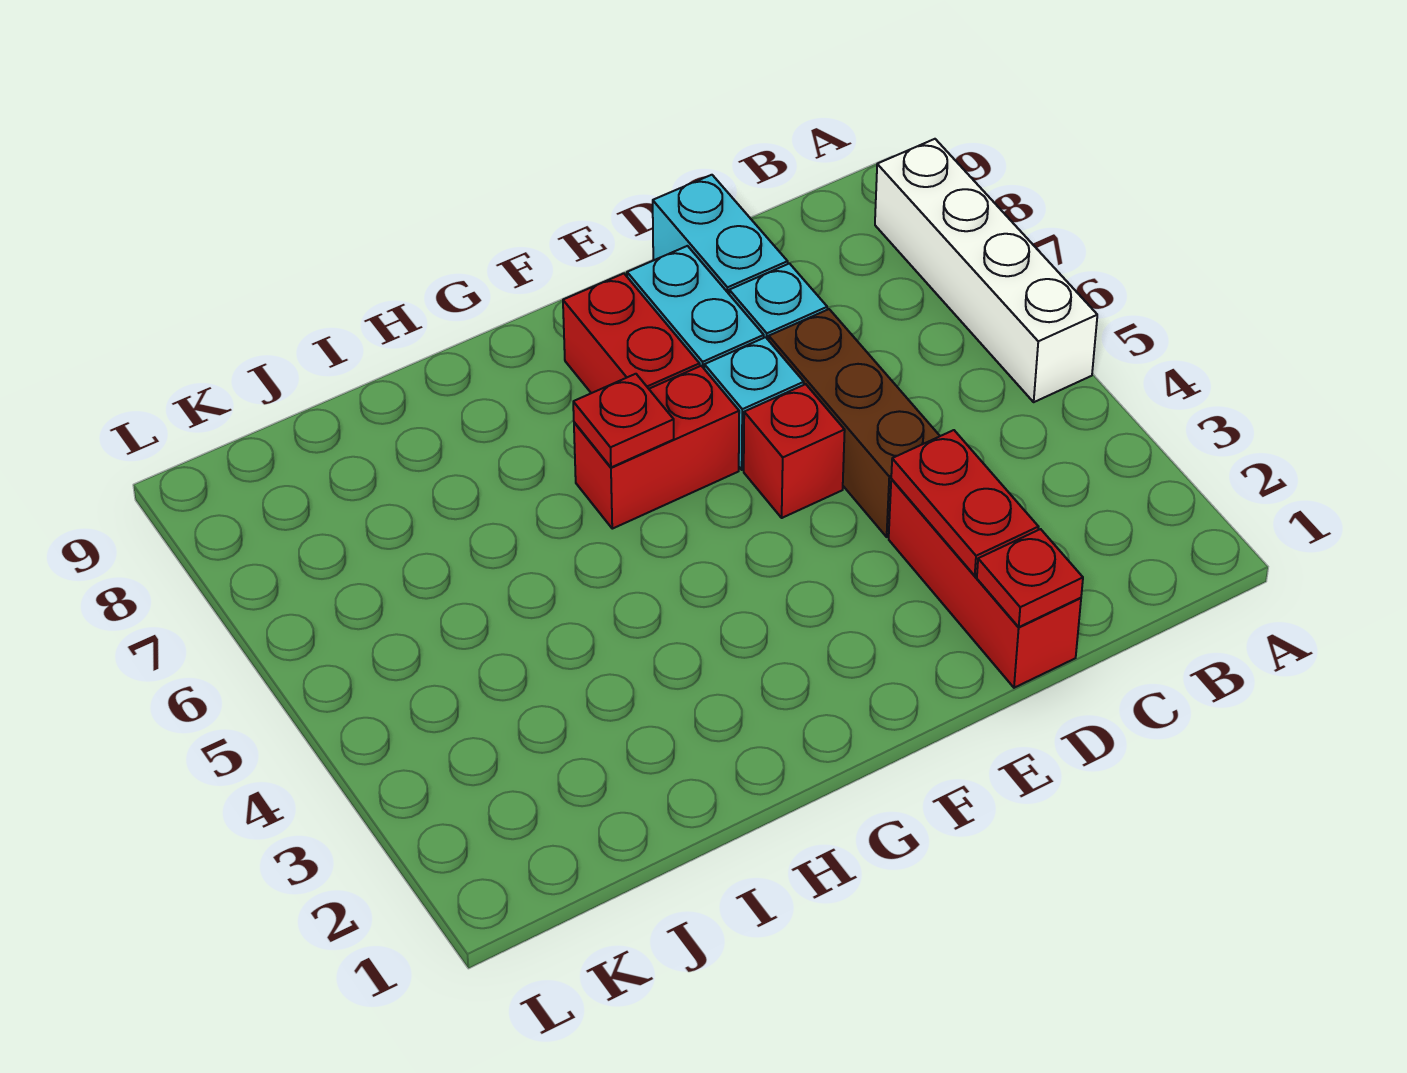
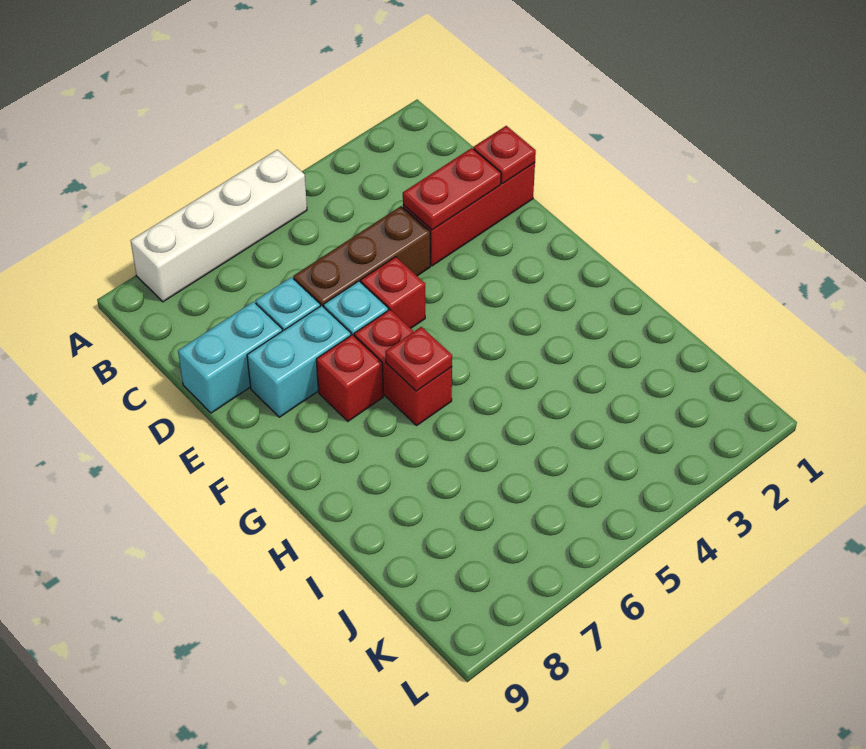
red brick F7:F8 level 1 -> red brick F7 level 1

